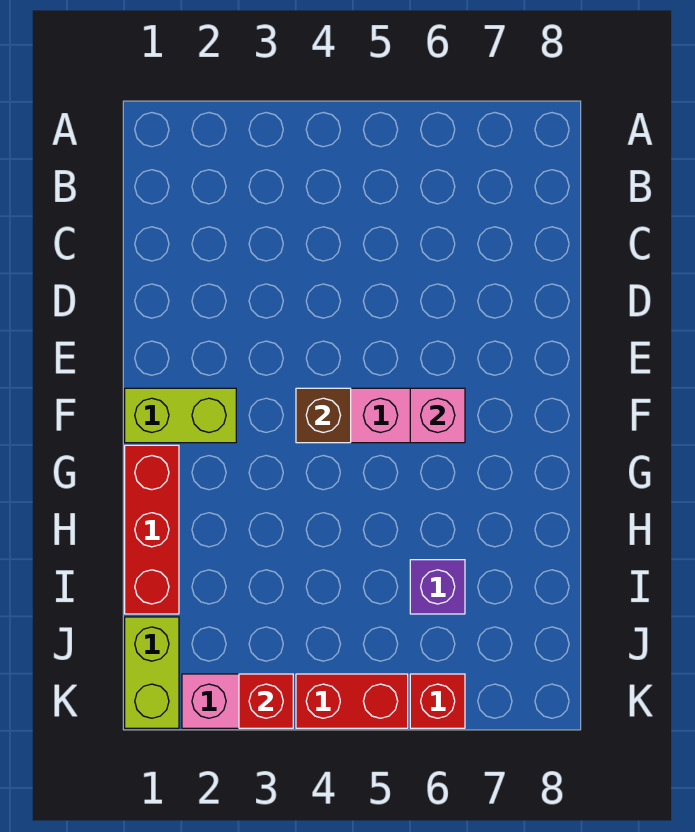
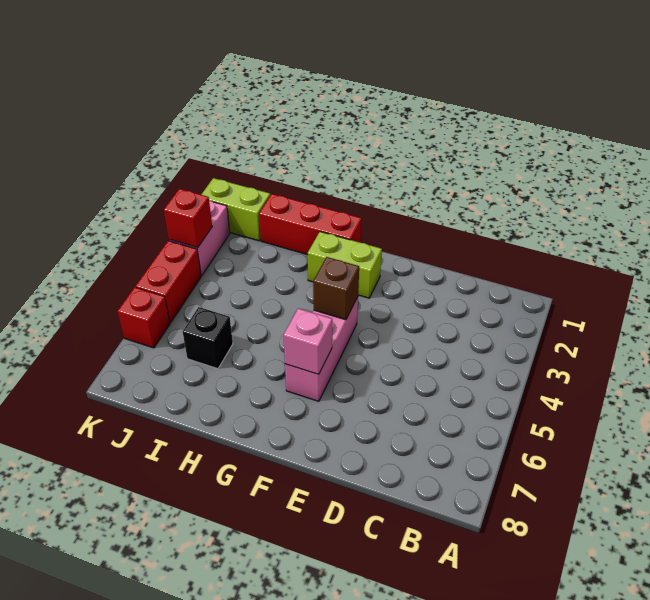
lime brick F1:F2 level 1 -> lime brick F2:G2 level 1
purple brick I6 level 1 -> black brick I6 level 1

